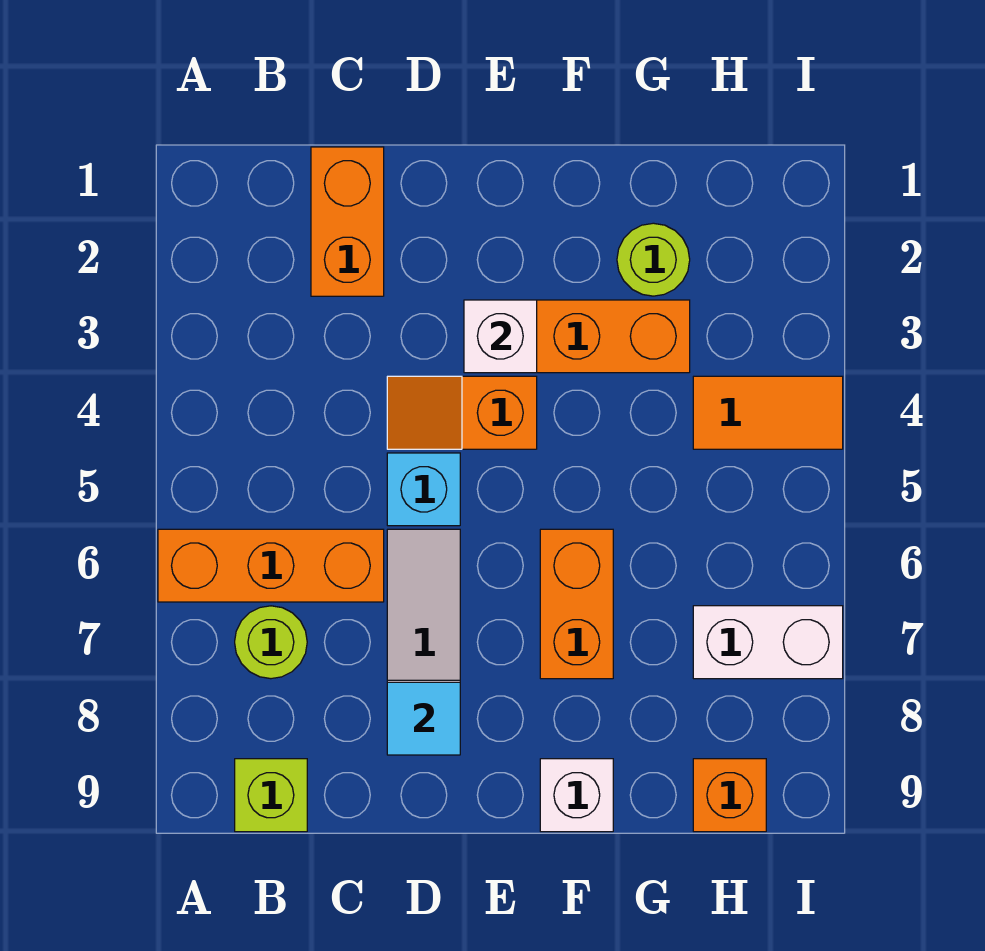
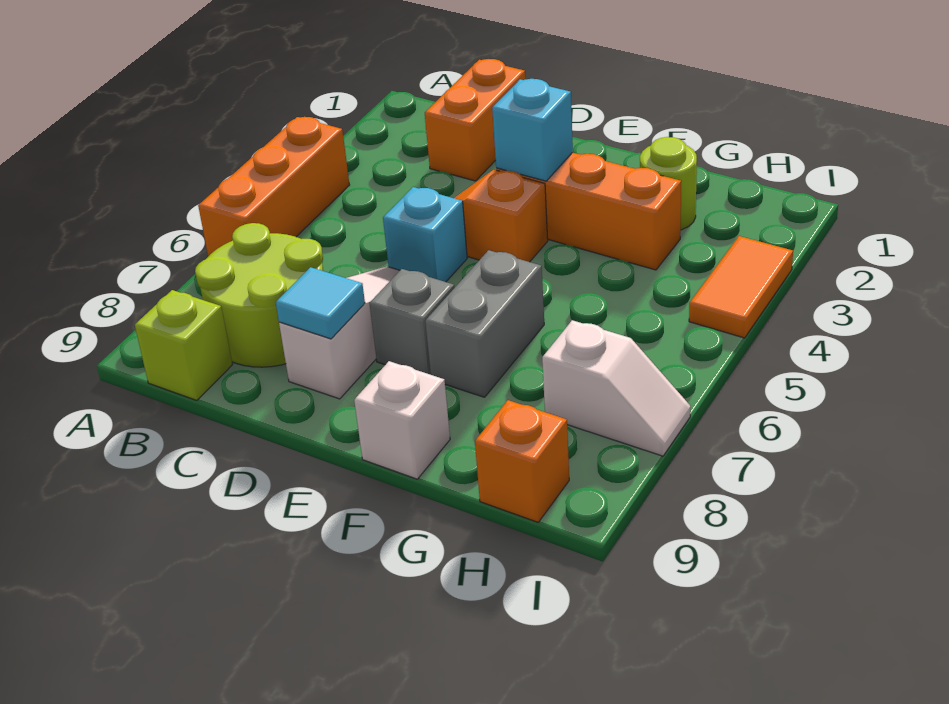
orange brick A6:C6 level 1 -> orange brick A4:A6 level 1
lime round brick B7 level 1 -> lime round brick B7:C8 level 1
white brick E3 level 2 -> cyan brick E3 level 2
none -> grey brick E7 level 1
orange brick F6:F7 level 1 -> grey brick F6:F7 level 1
orange tile H4:I4 level 1 -> orange tile I3:I4 level 1
white brick H7:I7 level 1 -> white slope H7:I7 level 1 top H

